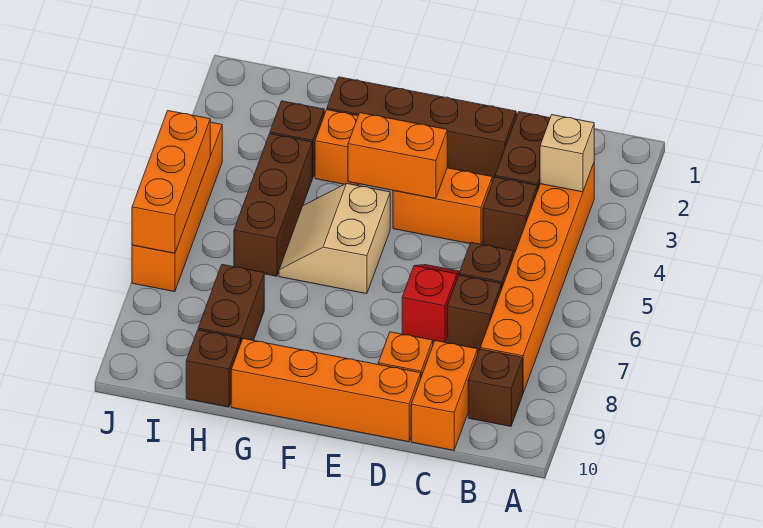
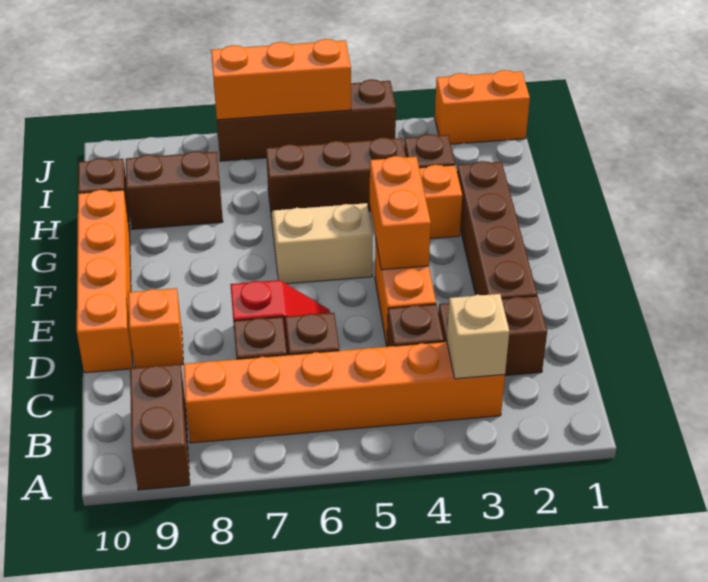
brown brick B9 level 1 -> brown brick A9:B9 level 1
orange brick C9:C10 level 1 -> orange brick J1:J2 level 1
orange brick J4:J7 level 1 -> brown brick J4:J7 level 1

